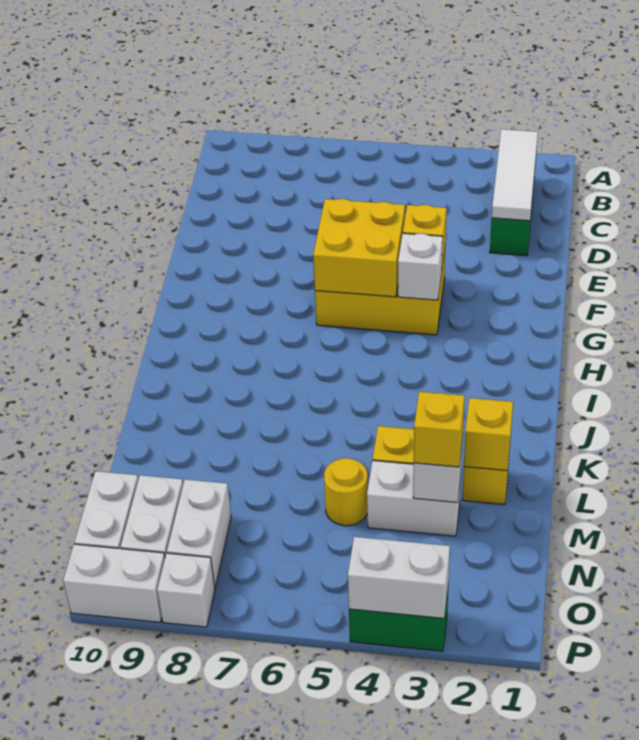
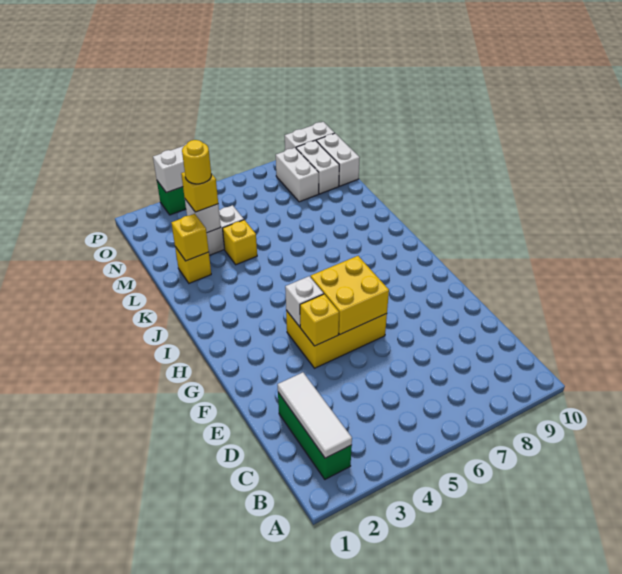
yellow round brick M5 level 1 -> yellow round brick M3 level 4
white brick P8 level 1 -> none

